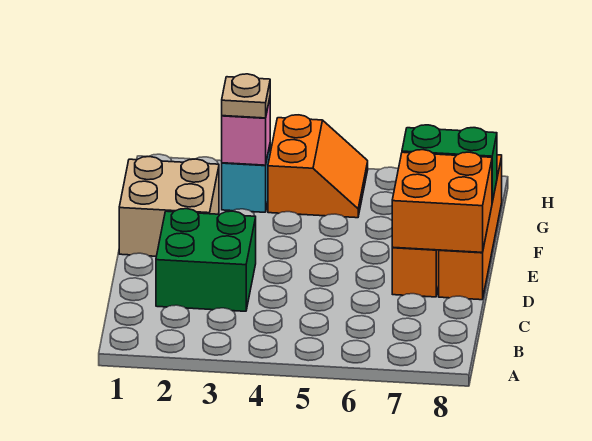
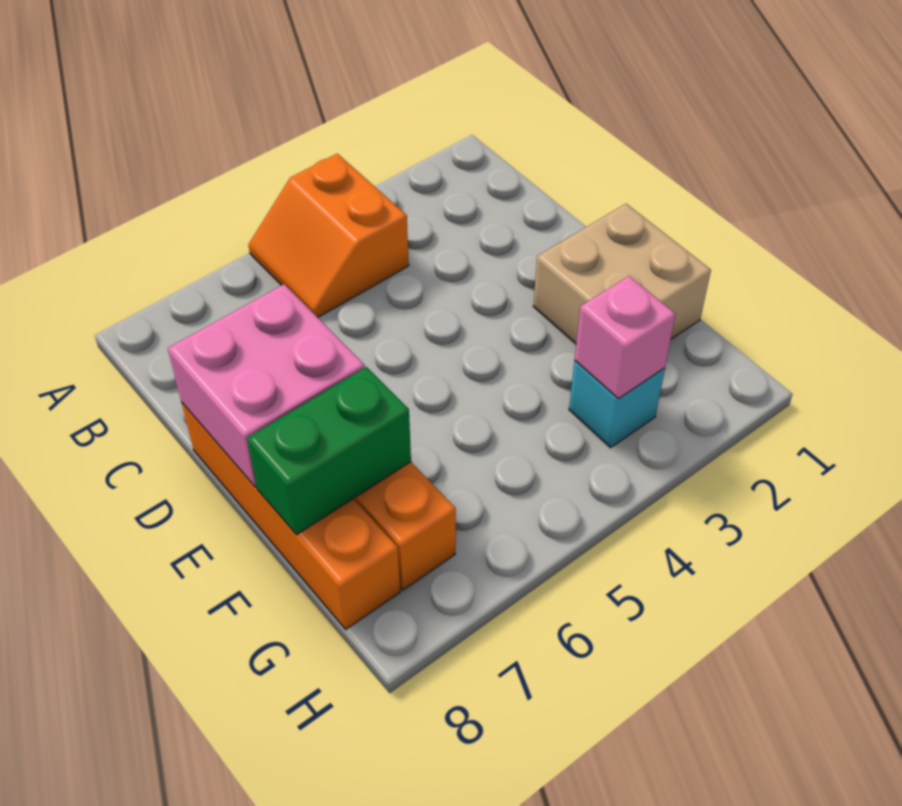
green brick C2:D3 level 1 -> none
orange brick D7:E8 level 2 -> pink brick D7:E8 level 2
tan plate G3 level 3 -> none
orange slope G4:H5 level 1 top 4 -> orange slope A4:B5 level 1 top 4

